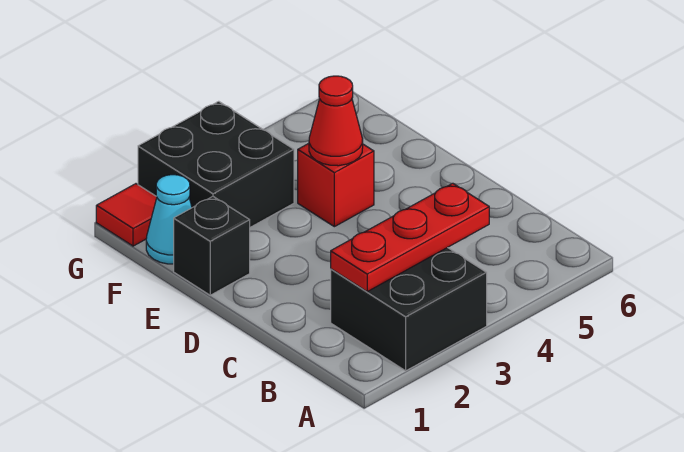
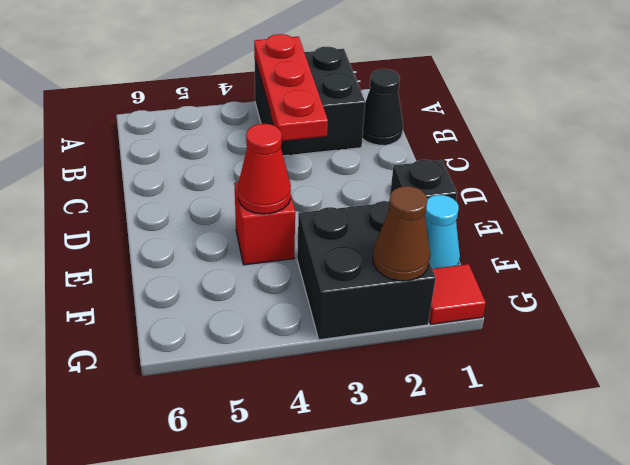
none -> black cone B1 level 1
red plate B2:B4 level 2 -> red plate A3:C3 level 2
none -> brown cone G2 level 2

